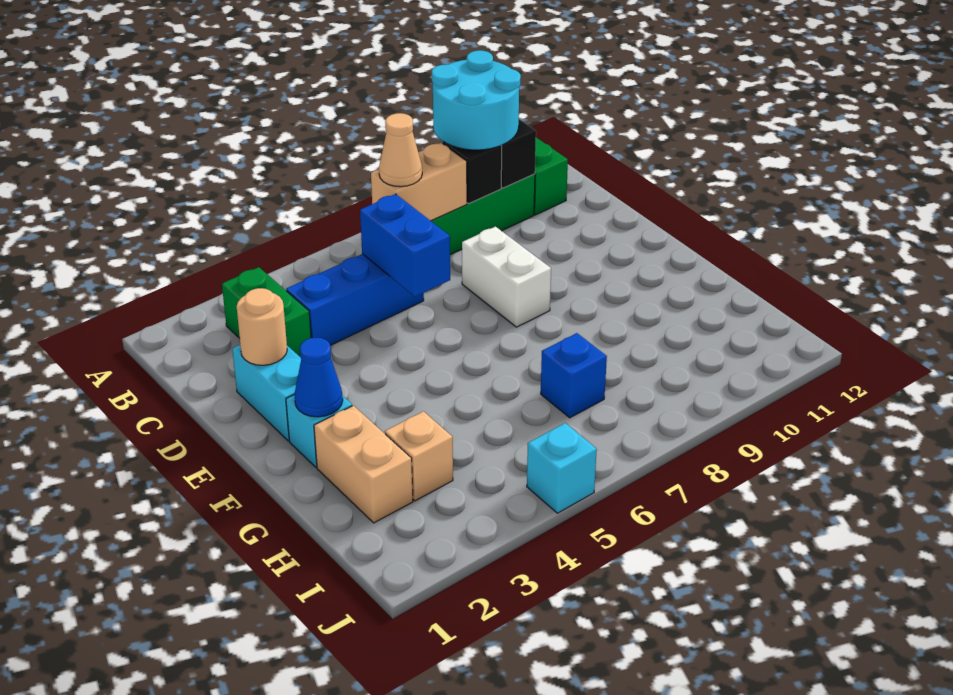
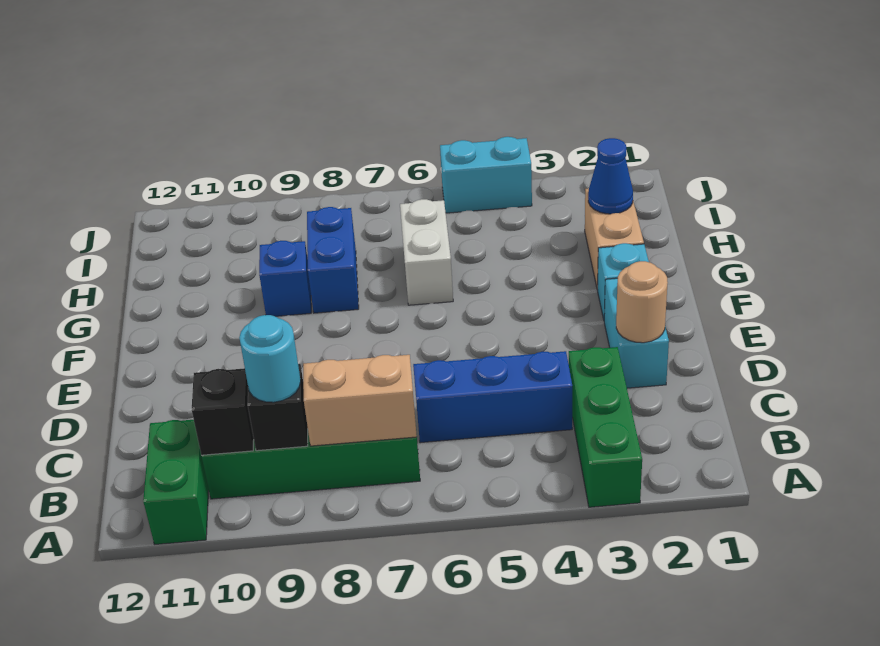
cyan round brick A9:B10 level 3 -> cyan round brick B9 level 3
green brick B3:C3 level 1 -> green brick A3:C3 level 1
tan cone B7 level 3 -> none
blue brick C6:D6 level 2 -> blue brick G8:H8 level 1
white brick D8:E8 level 1 -> white brick G6:H6 level 1
blue cone F2 level 2 -> blue cone H2 level 2
tan brick H3 level 1 -> none
blue brick H7 level 1 -> blue brick G9 level 1
cyan brick J5 level 1 -> cyan brick J4:J5 level 1

